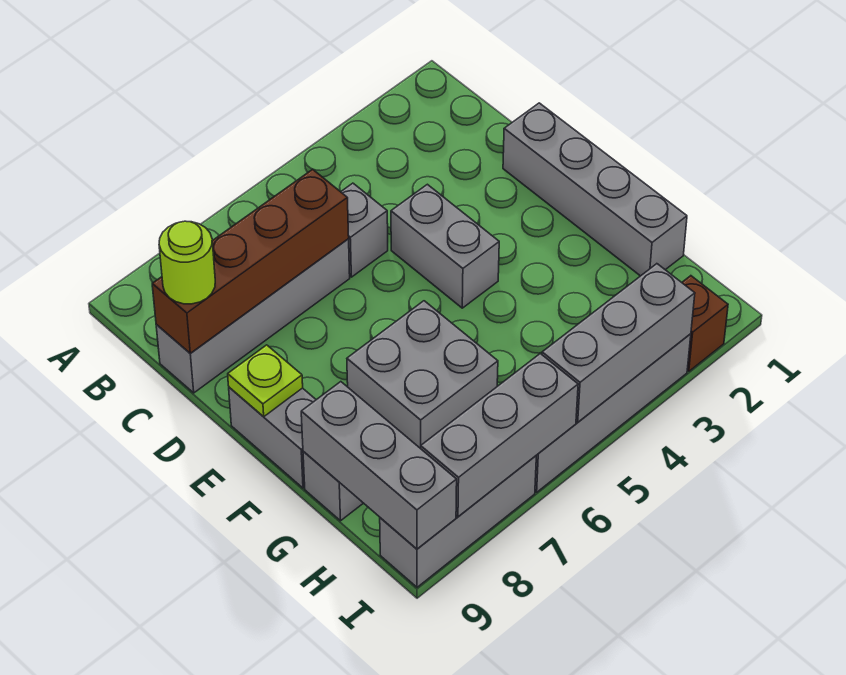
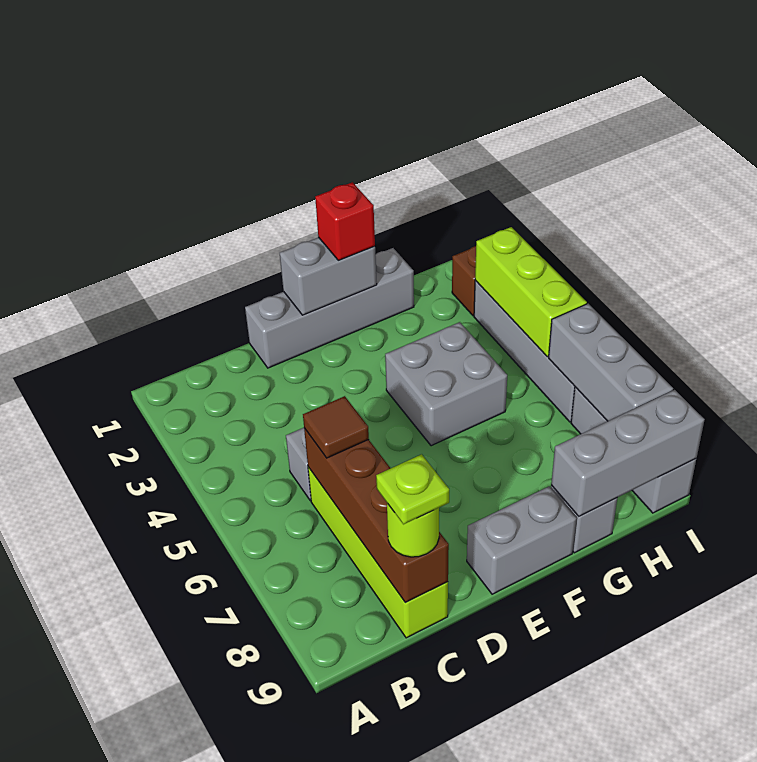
grey brick C6:C9 level 1 -> lime brick C6:C9 level 1
none -> brown tile C6 level 3
grey brick D4:E4 level 1 -> grey brick E1:F1 level 2
lime plate E9 level 2 -> lime plate C9 level 4
none -> red brick F1 level 3
grey brick F6:G7 level 1 -> grey brick F4:G5 level 1
grey brick I3:I5 level 2 -> lime brick I3:I5 level 2

